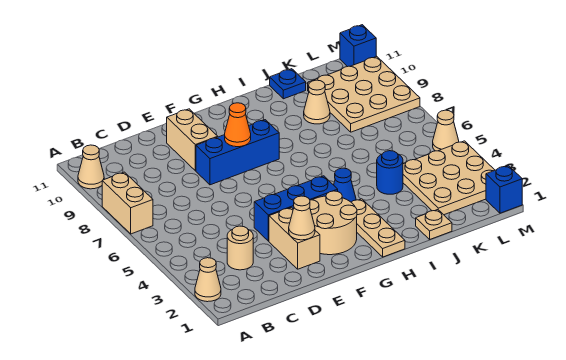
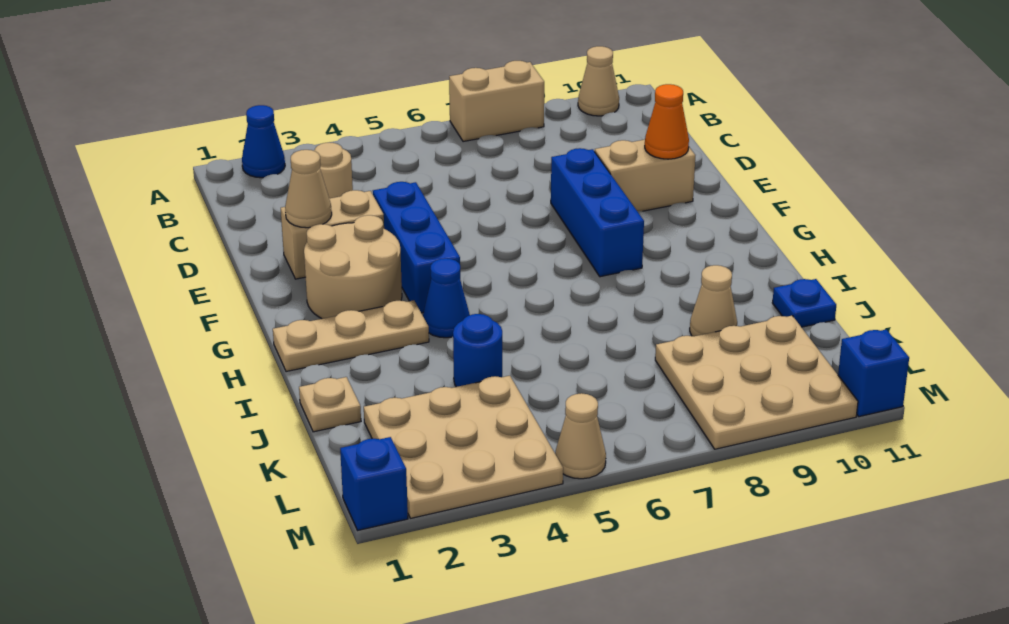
tan cone A2 level 1 -> blue cone A2 level 1
orange cone F8 level 2 -> orange cone E10 level 2

